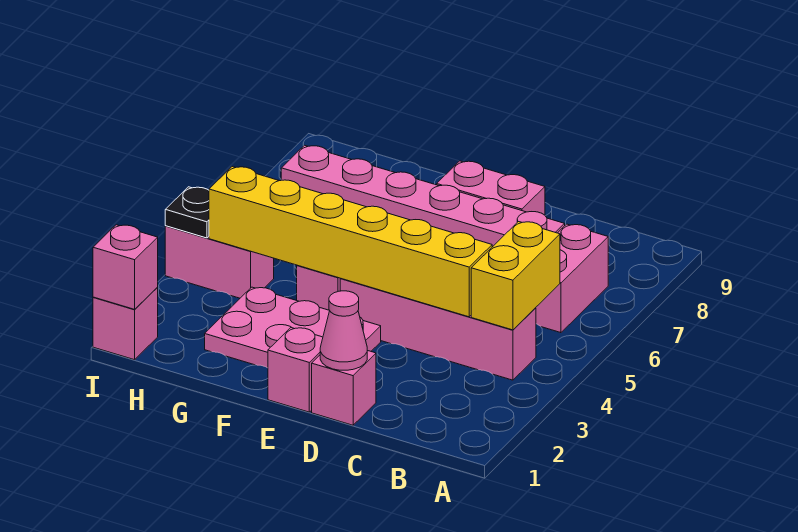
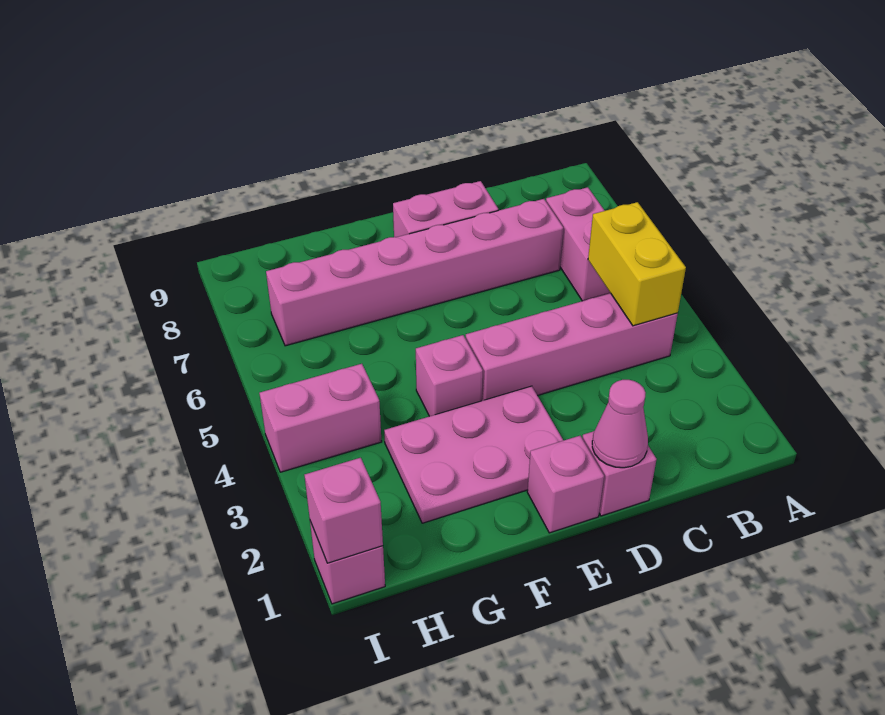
yellow brick C4:H4 level 2 -> none
black plate I4 level 2 -> none

